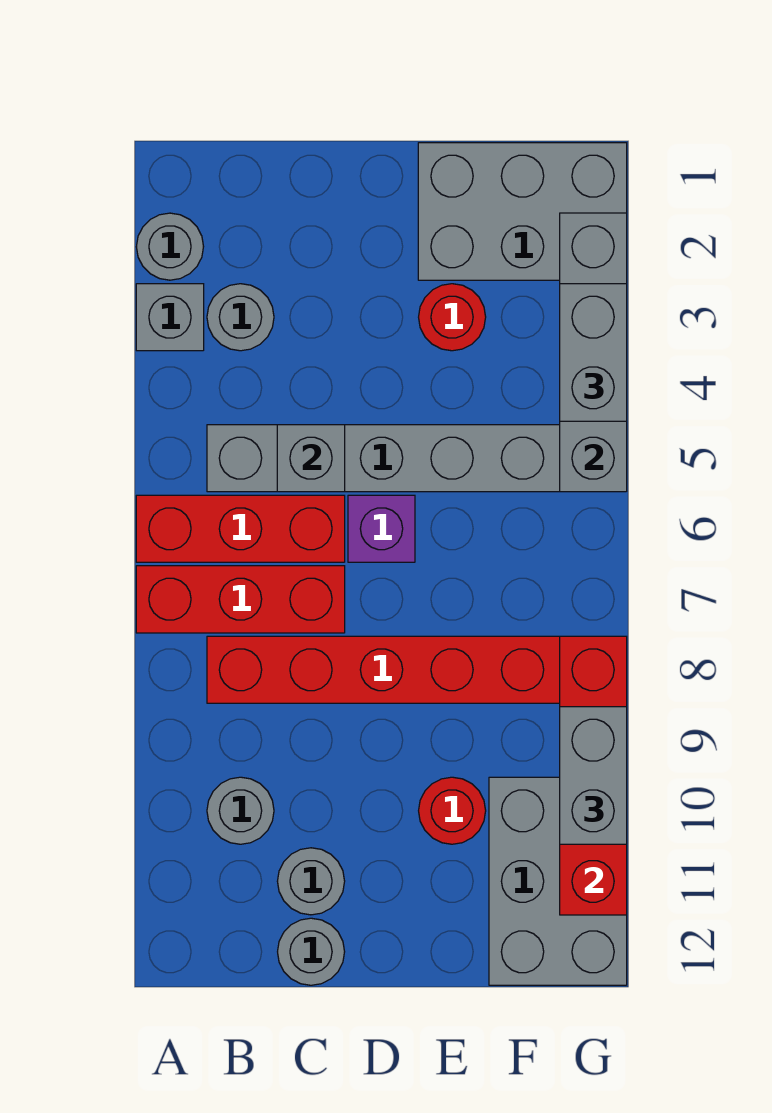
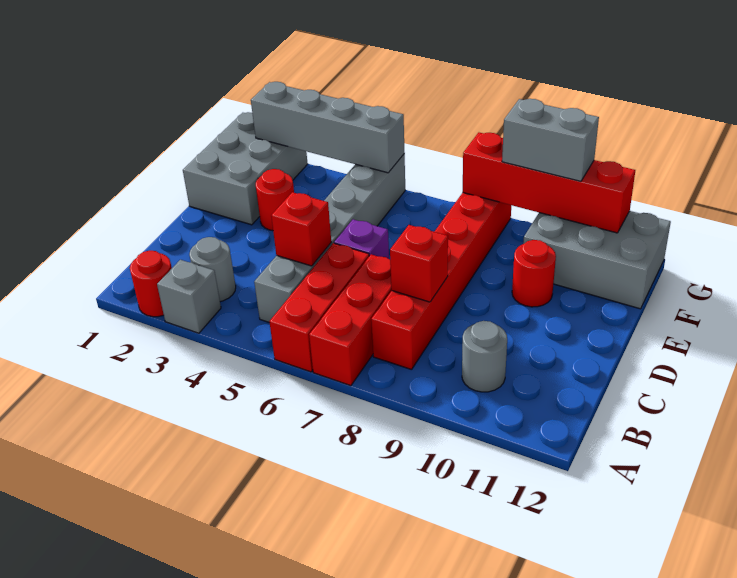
grey round brick A2 level 1 -> red round brick A2 level 1
grey brick C5 level 2 -> red brick C5 level 2
none -> red brick C8 level 2
grey round brick C11 level 1 -> none
grey round brick C12 level 1 -> none
grey brick G3:G4 level 3 -> none

